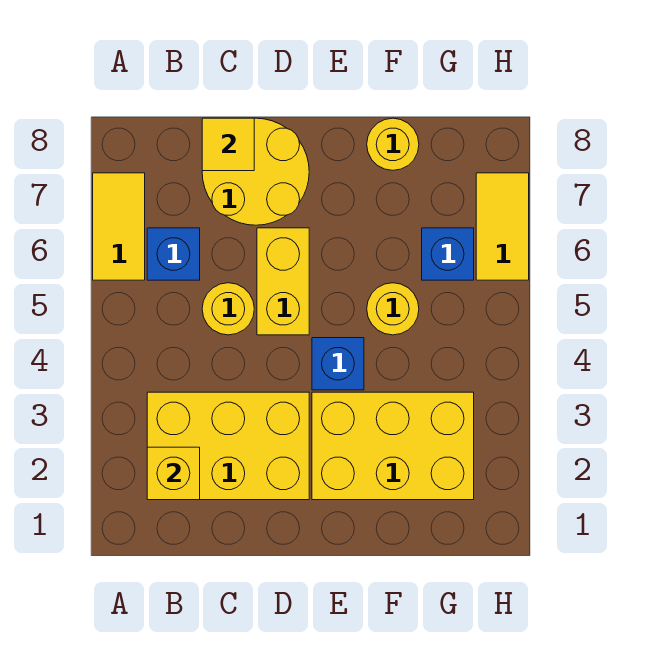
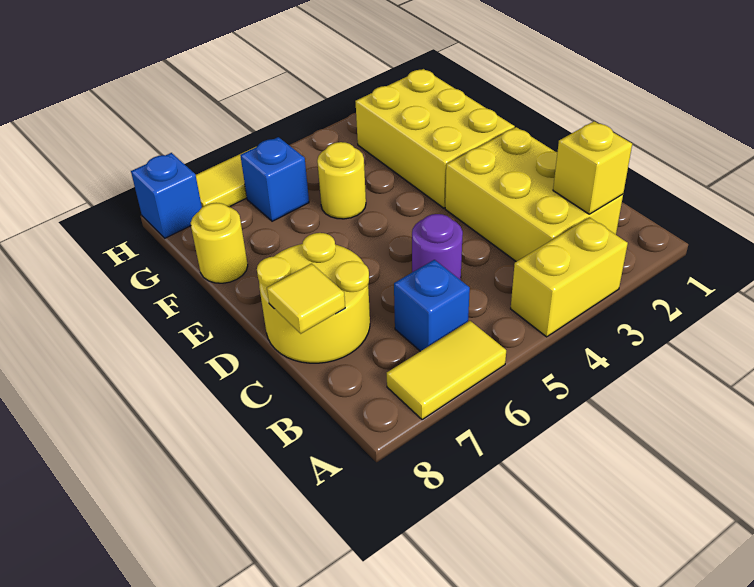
yellow round brick C5 level 1 -> purple round brick C5 level 1
yellow brick D5:D6 level 1 -> yellow brick A3:A4 level 1
blue brick E4 level 1 -> blue brick H8 level 1

